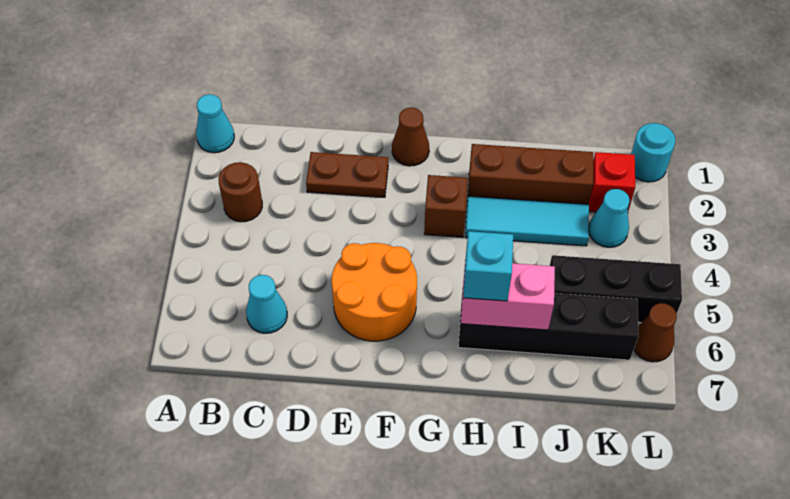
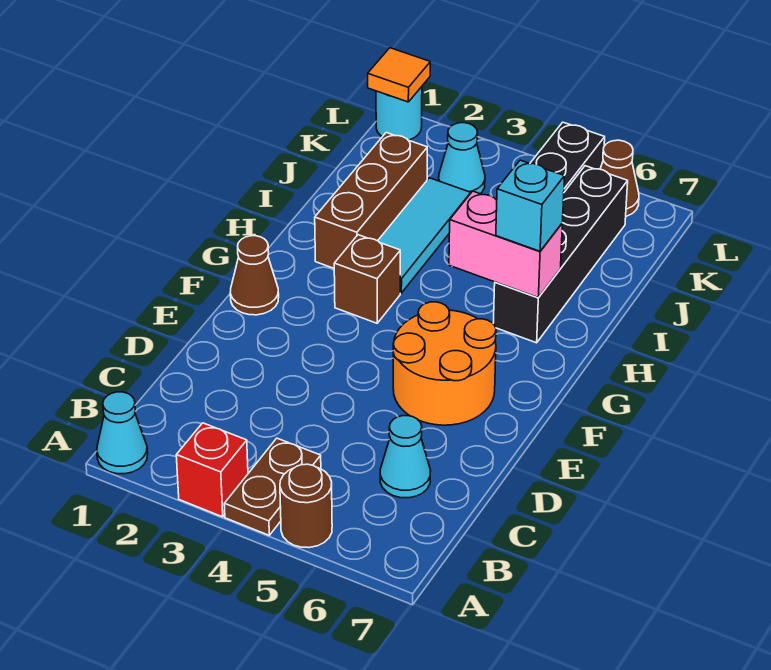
brown round brick B3 level 1 -> brown round brick A5 level 1
brown plate D2:E2 level 1 -> brown plate A4:B4 level 1
pink brick H6:I6 level 2 -> pink brick H5:H6 level 2
red brick K2 level 1 -> red brick A3 level 1
none -> orange tile L1 level 2

